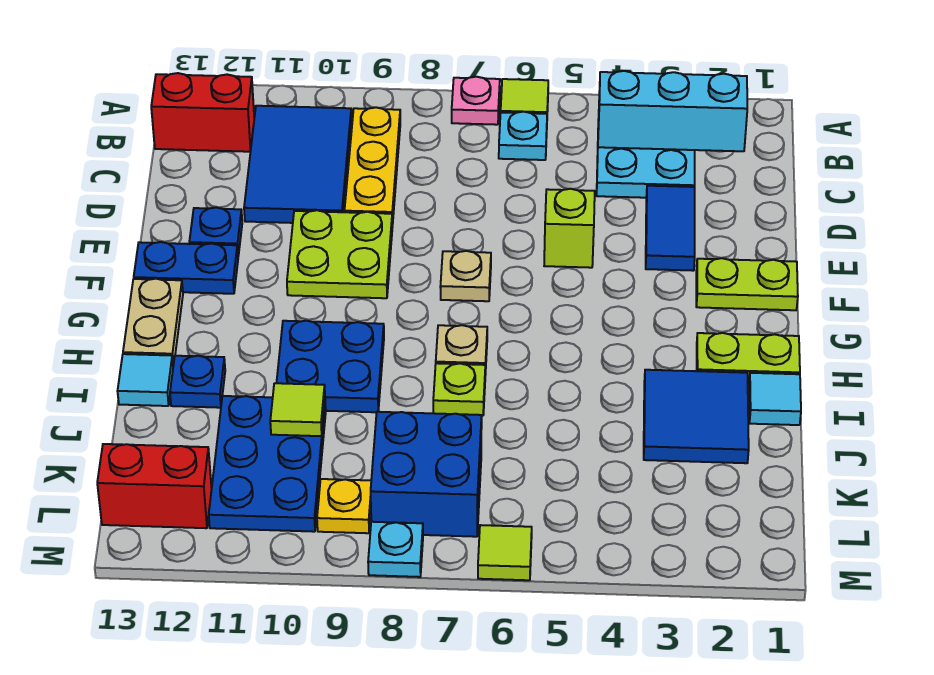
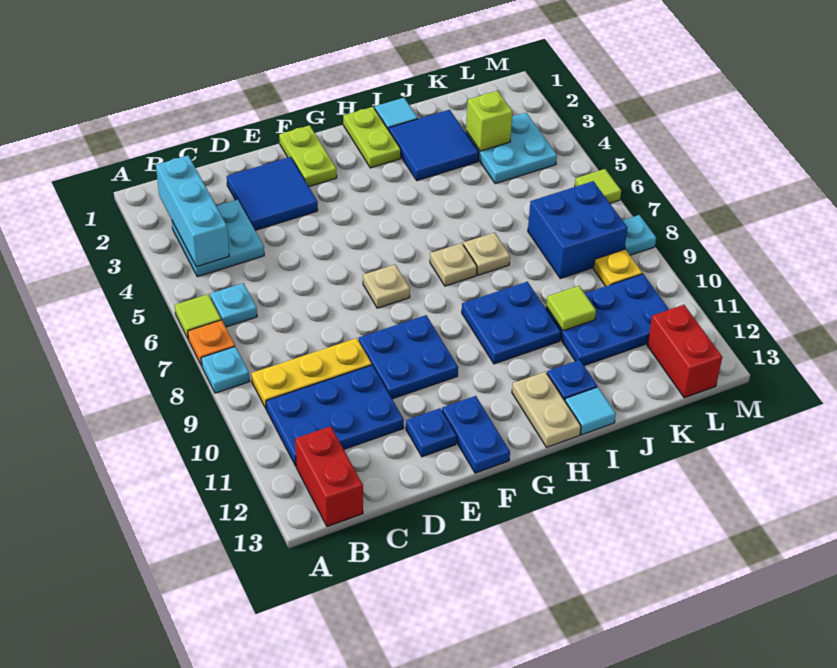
pink plate A7 level 1 -> orange plate A7 level 1
none -> cyan plate A8 level 1
blue tile B10:D11 level 1 -> blue plate B10:D11 level 1
blue tile D3:E3 level 1 -> blue tile D2:E3 level 1
lime brick E5 level 1 -> lime brick K3 level 2
lime plate E9:F10 level 1 -> blue plate E9:F10 level 1
tan plate G13:H13 level 1 -> tan plate H12:H13 level 1
lime plate I7 level 1 -> tan plate I7 level 1
none -> cyan plate K3:L4 level 1

